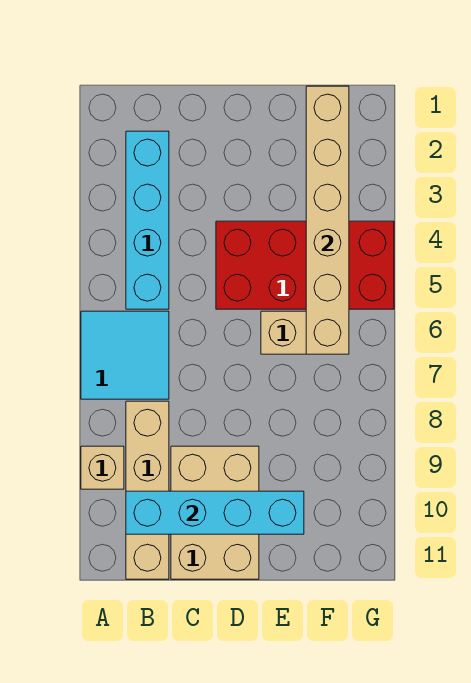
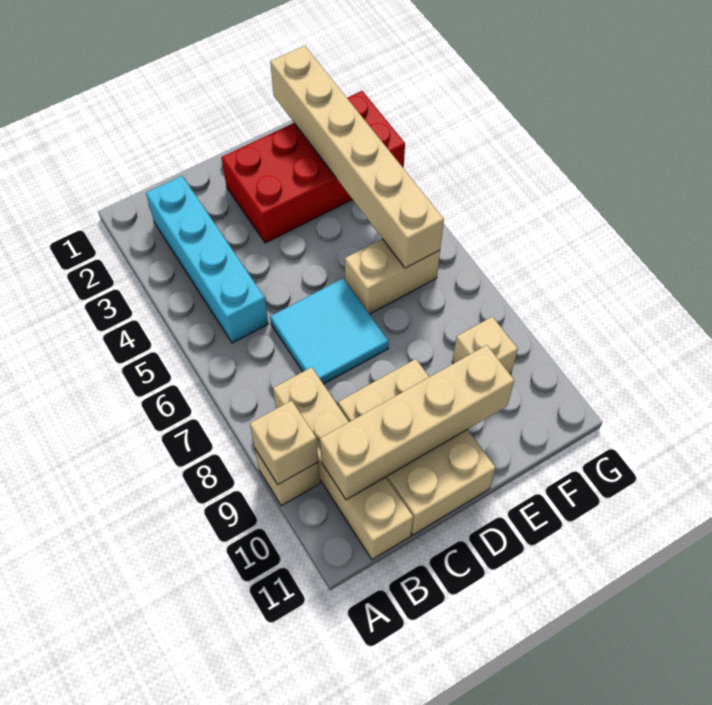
cyan tile A6:B7 level 1 -> cyan tile C6:D7 level 1
none -> tan brick A9 level 2
cyan brick B10:E10 level 2 -> tan brick B10:E10 level 2
red brick D4:G5 level 1 -> red brick D2:G3 level 1
none -> tan brick F9 level 1

